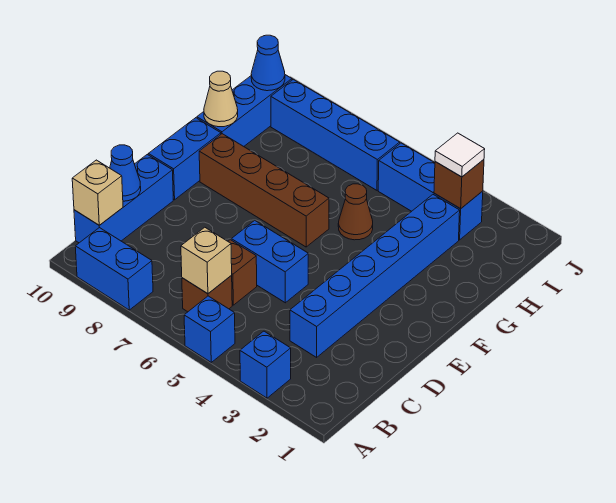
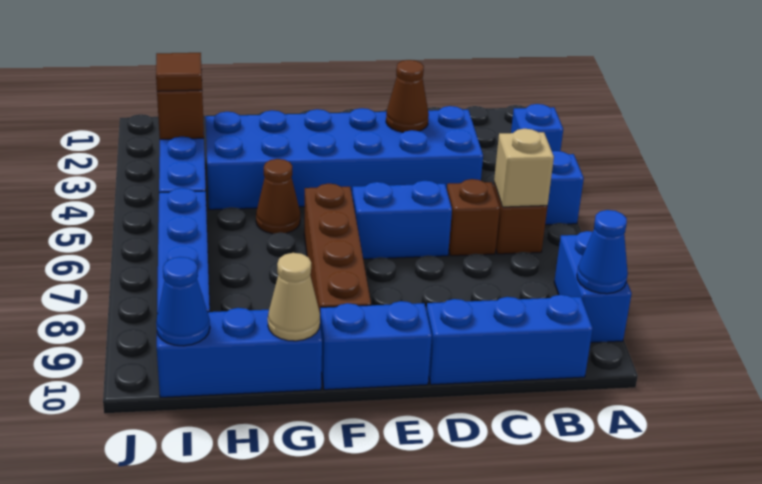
tan brick B10 level 2 -> none
blue brick C3:H3 level 1 -> blue brick C3:H4 level 1
blue cone C10 level 2 -> blue cone A9 level 2
none -> brown cone D3 level 2
blue brick D5:D6 level 1 -> blue brick D6:E6 level 1
white tile I3 level 3 -> brown tile I3 level 3

